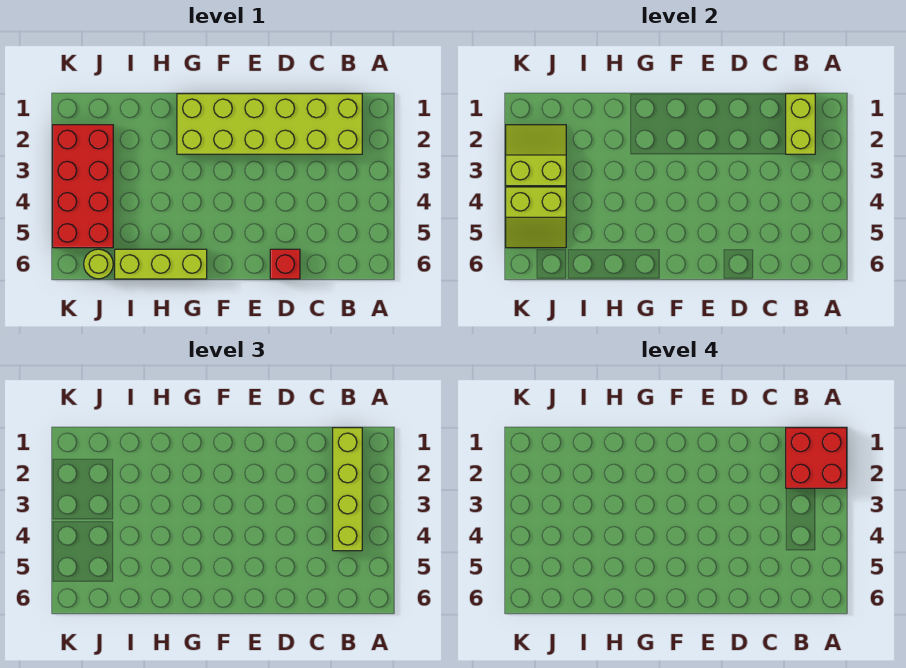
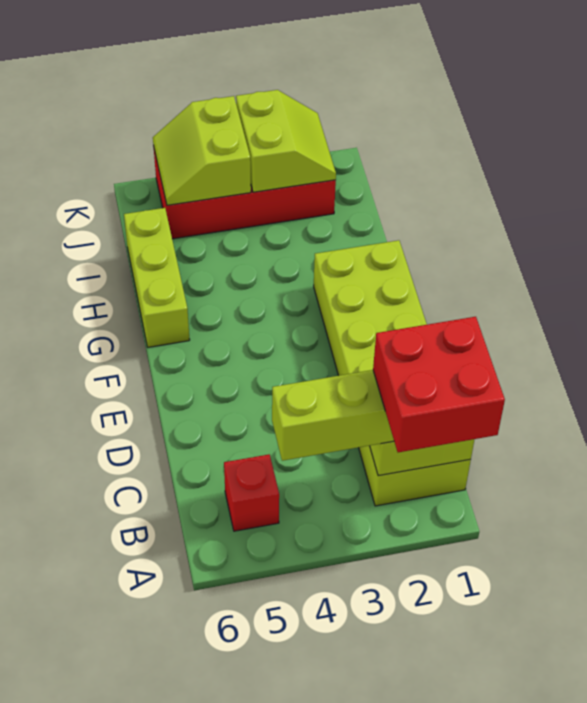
red brick D6 level 1 -> red brick B5 level 1
lime round brick J6 level 1 -> none

